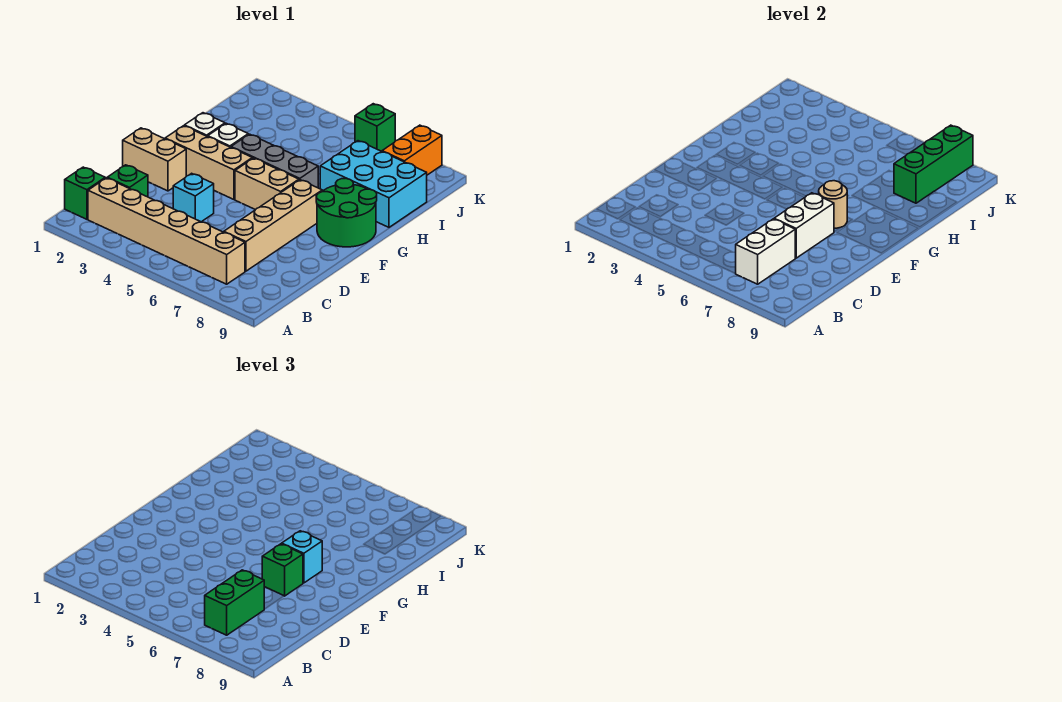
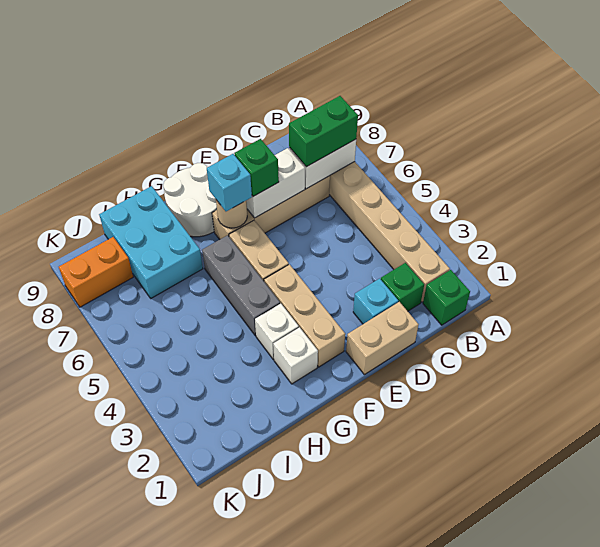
cyan brick D4 level 1 -> cyan brick D2 level 1
tan brick E1:E2 level 1 -> tan brick D1:E1 level 1
green round brick F8:G9 level 1 -> white round brick F8:G9 level 1
green brick I8:K8 level 2 -> none
green brick K6 level 1 -> none

